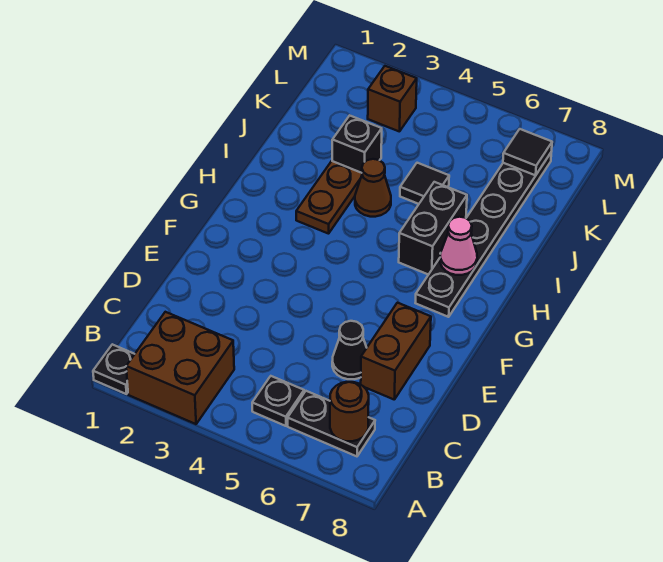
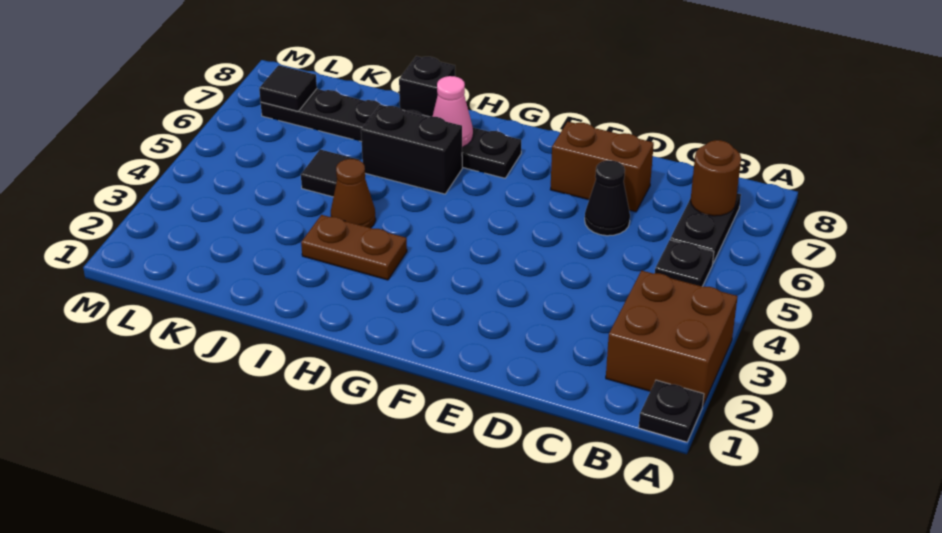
black brick J3 level 1 -> black brick I8 level 1
brown brick L3 level 1 -> none

